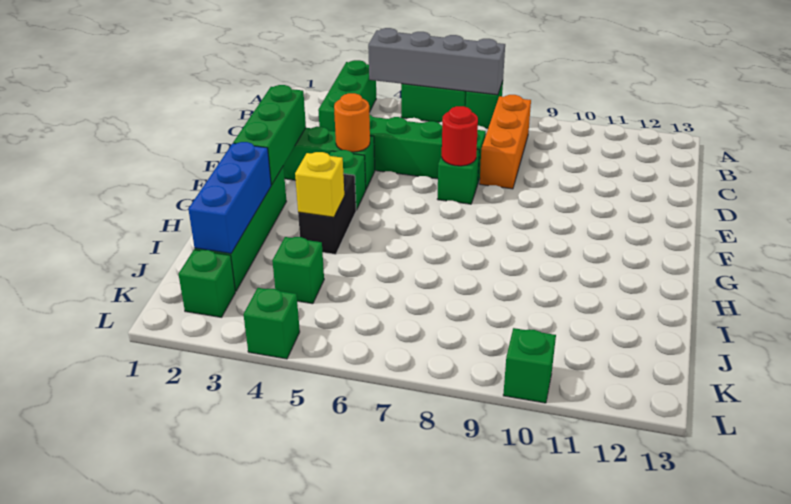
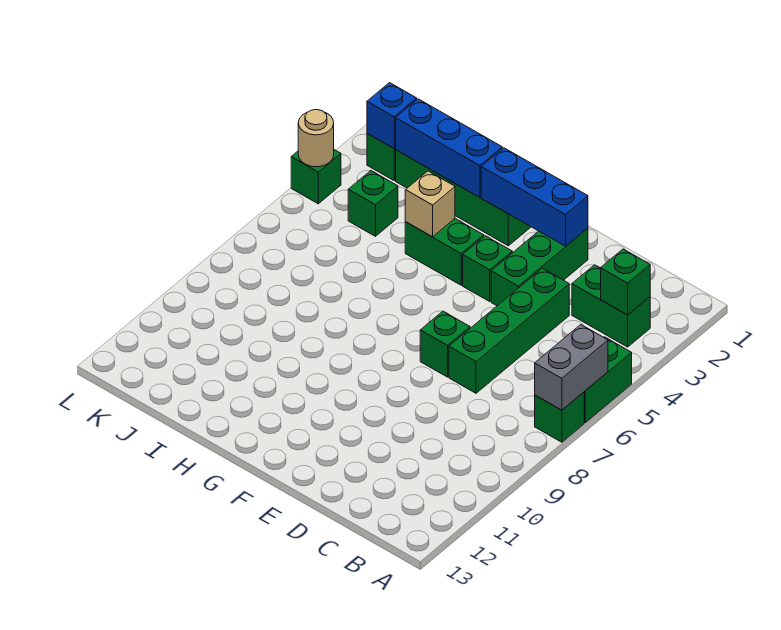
green brick A3:C3 level 1 -> green brick B3:C3 level 1
grey brick A4:A7 level 2 -> grey brick A6:A7 level 2
orange brick B8:D8 level 1 -> none
green brick E2:G2 level 2 -> blue brick E2:G2 level 2
orange round brick E4 level 2 -> none
red round brick E7 level 2 -> none
black brick G4:H4 level 1 -> green brick G4:H4 level 1
yellow brick H4 level 2 -> tan brick H4 level 2
none -> blue brick K2 level 2
none -> tan round brick L4 level 2
green brick L10 level 1 -> green brick B3 level 2

